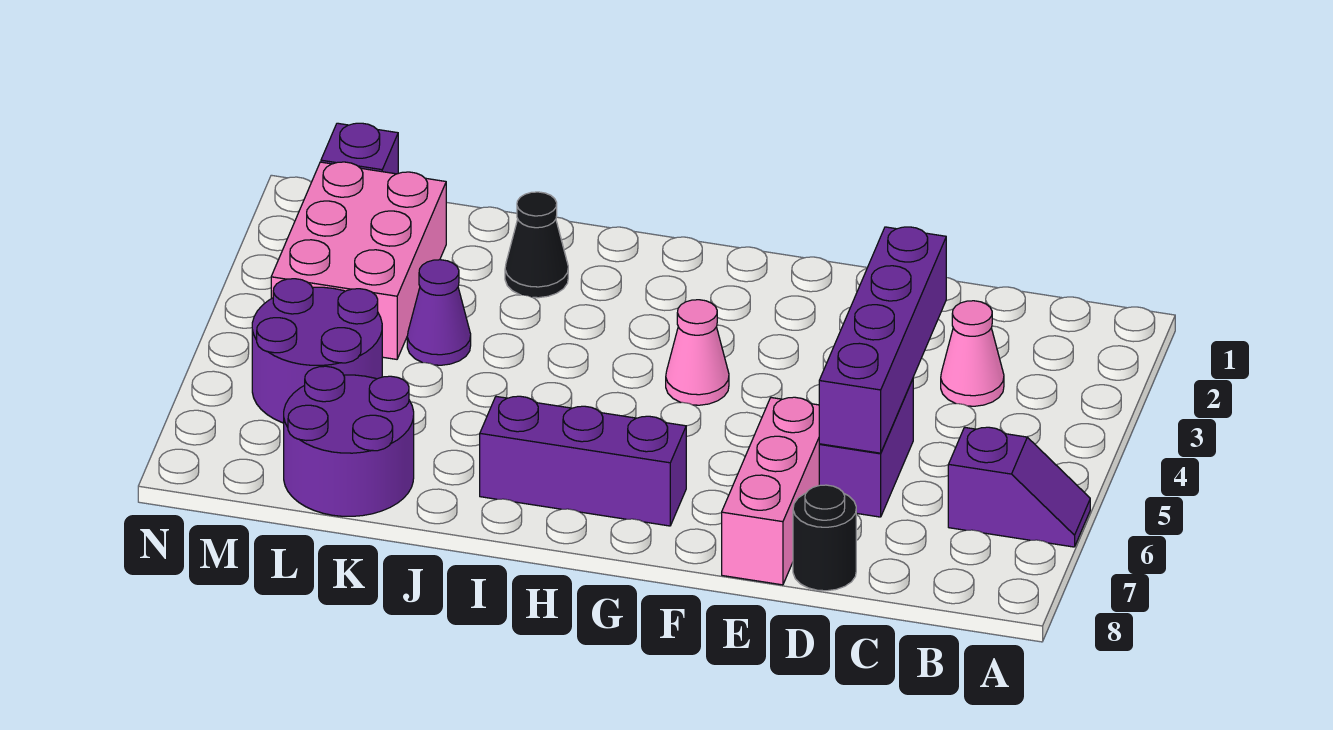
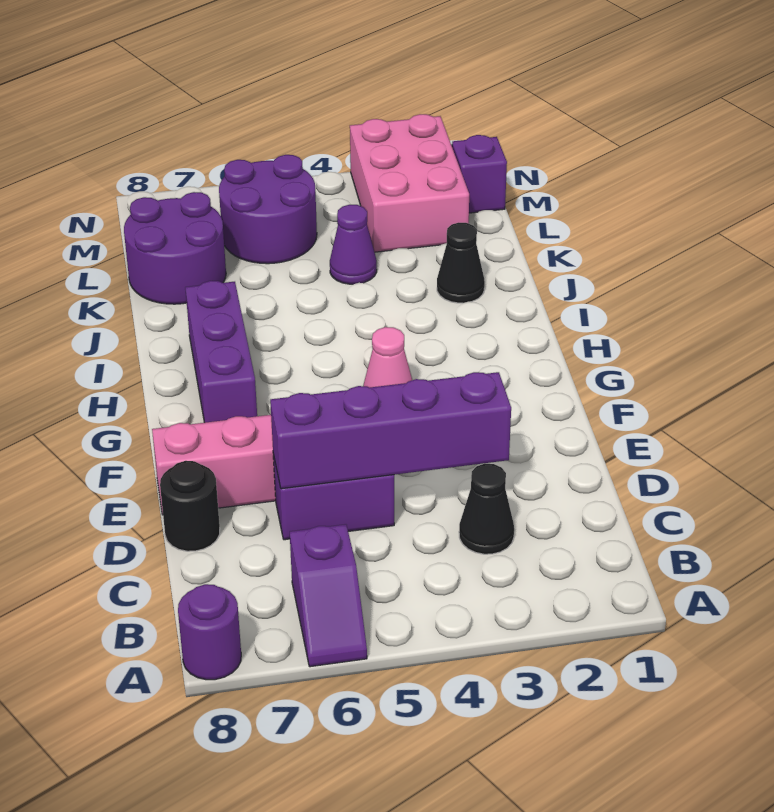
none -> purple round brick A8 level 1
pink cone C3 level 1 -> black cone C3 level 1
pink brick L2:M4 level 1 -> pink brick L2:N3 level 1

